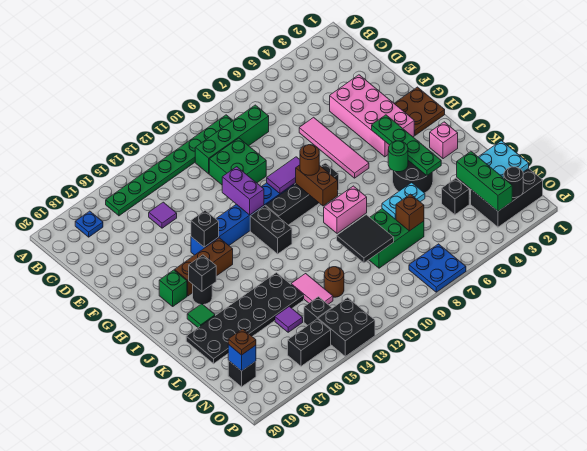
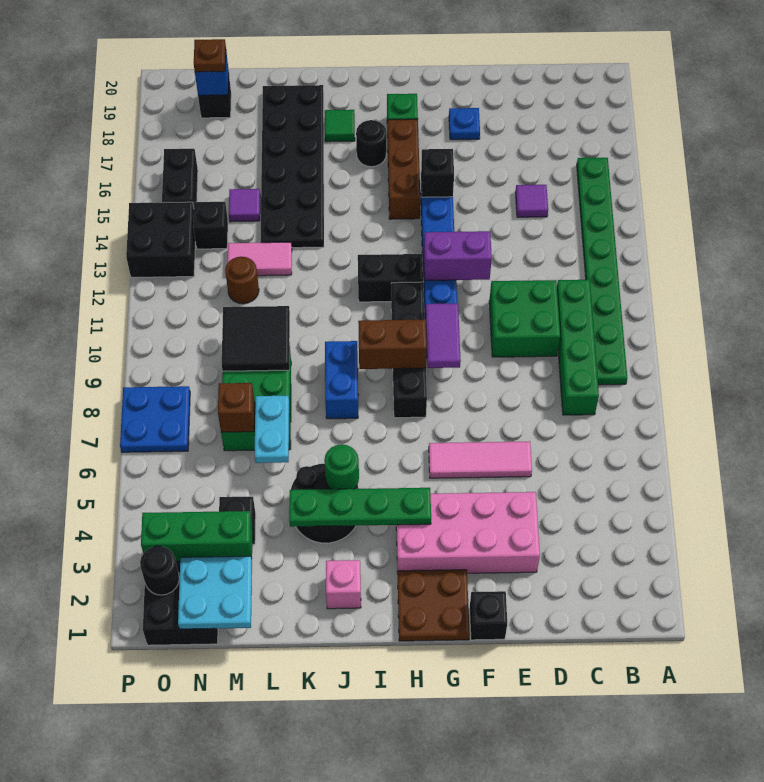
blue plate B18 level 1 -> blue plate F18 level 1
pink tile E6:H6 level 1 -> pink tile E6:G6 level 1
brown round brick H9 level 3 -> none
black brick I17 level 2 -> black brick F1 level 1
pink brick J8:J9 level 1 -> blue brick J8:J9 level 1

